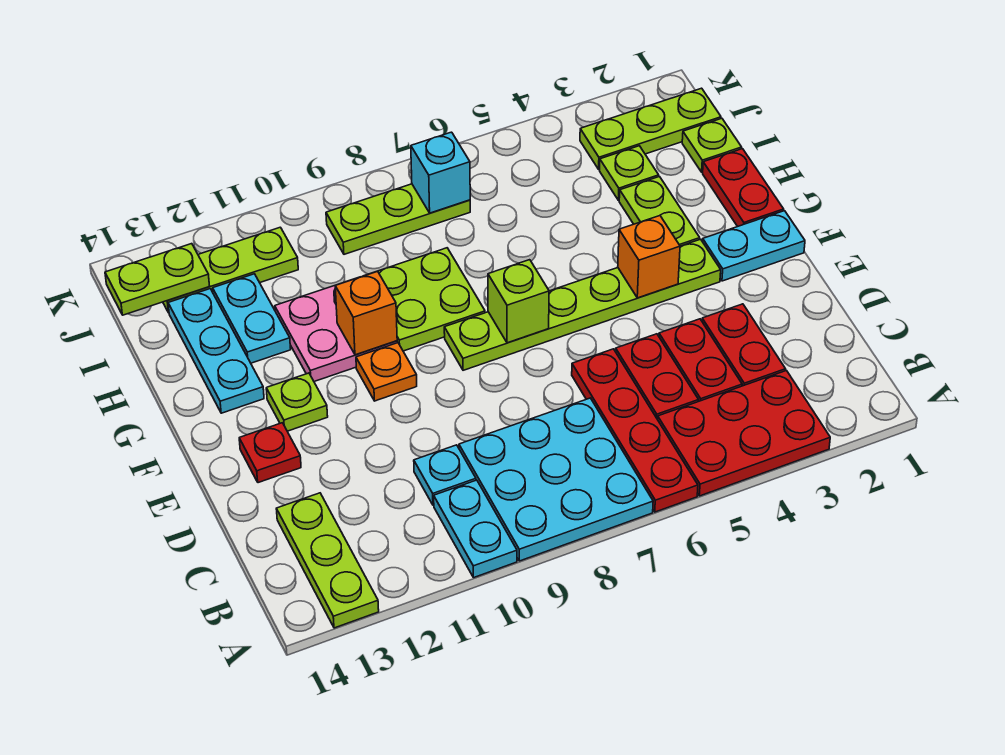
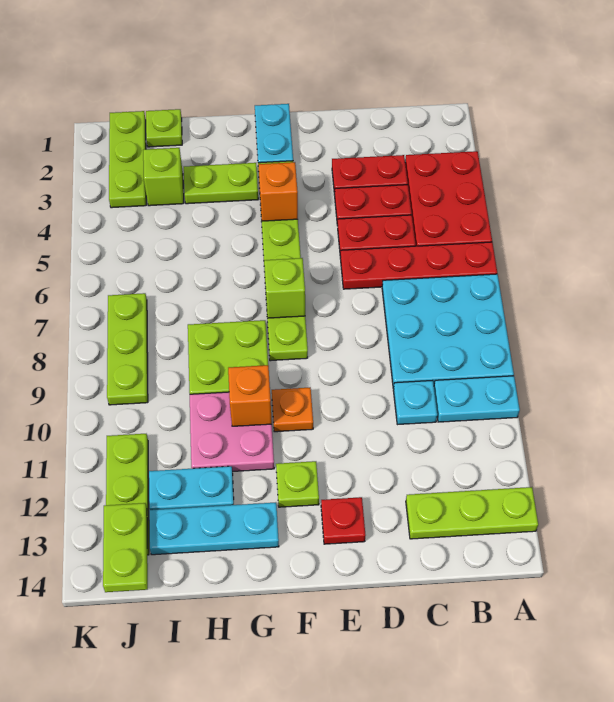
red plate G1:H1 level 1 -> none
lime plate I3 level 1 -> lime brick I3 level 1
cyan brick J7 level 2 -> none

